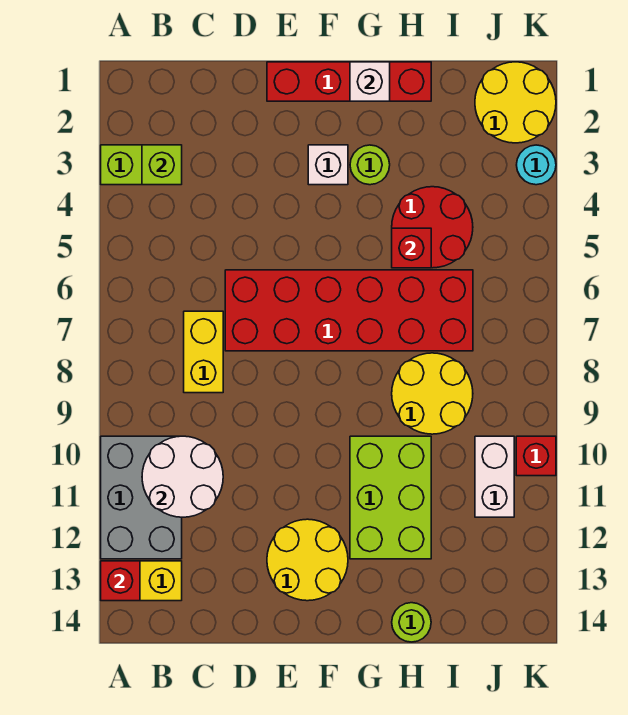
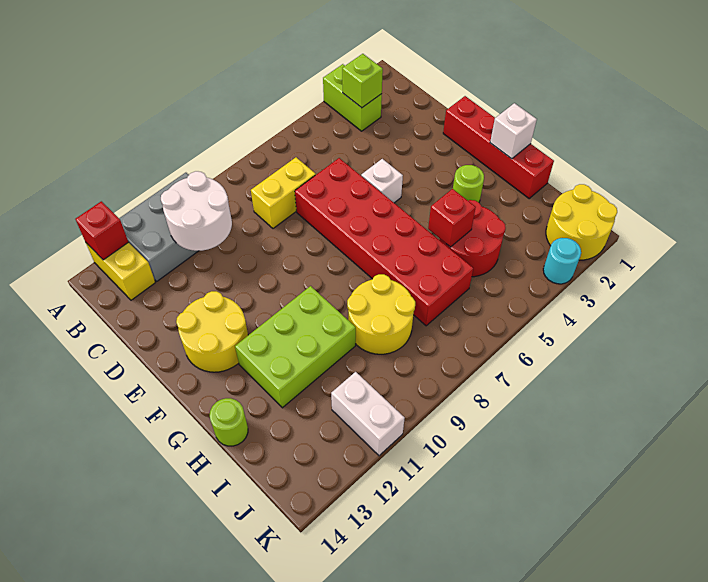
white brick F3 level 1 -> white brick E5 level 1
white brick J10:J11 level 1 -> white brick J11:K11 level 1
red brick K10 level 1 -> none

